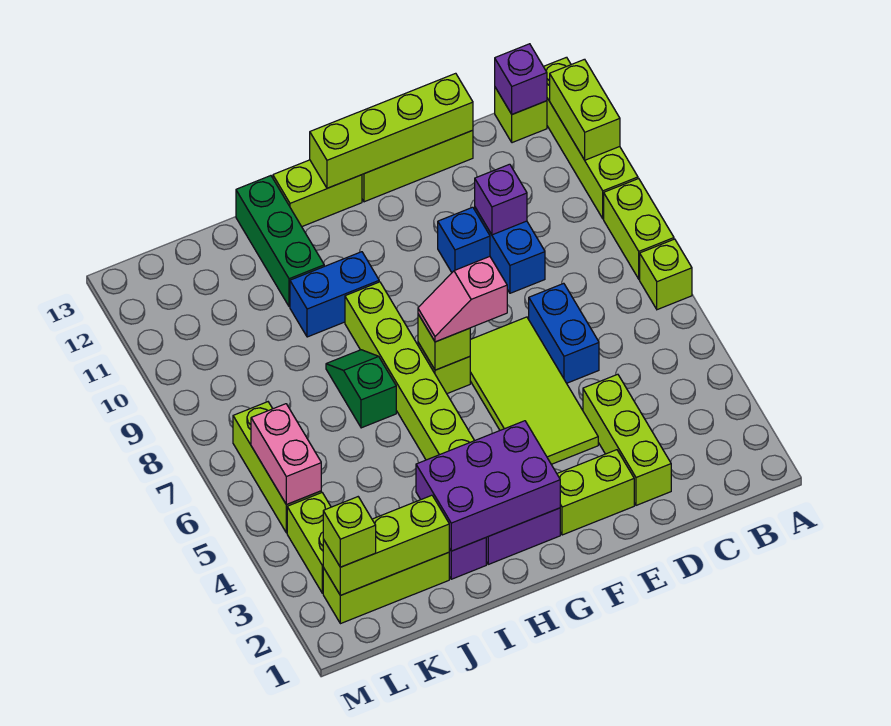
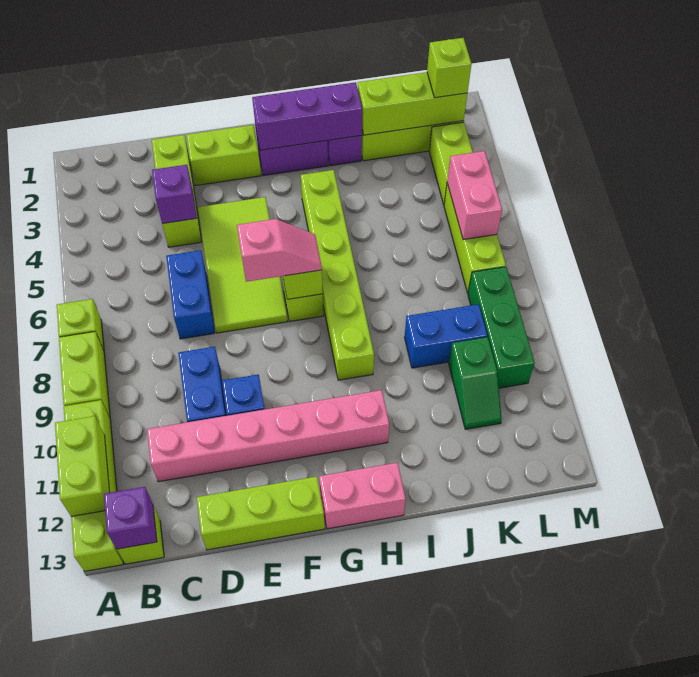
none -> pink brick C11:H11 level 1
purple brick D10 level 2 -> purple brick D4 level 2
lime brick D13:G13 level 2 -> none
purple brick G2:I3 level 2 -> purple brick G2:I2 level 2
lime brick G13:H13 level 1 -> pink brick G13:H13 level 1
blue brick H10:I10 level 1 -> blue brick J9:K9 level 1
green slope I7:I8 level 1 top 7 -> green slope K10:K11 level 1 top 10
green brick I11:I13 level 1 -> green brick L8:L10 level 1

